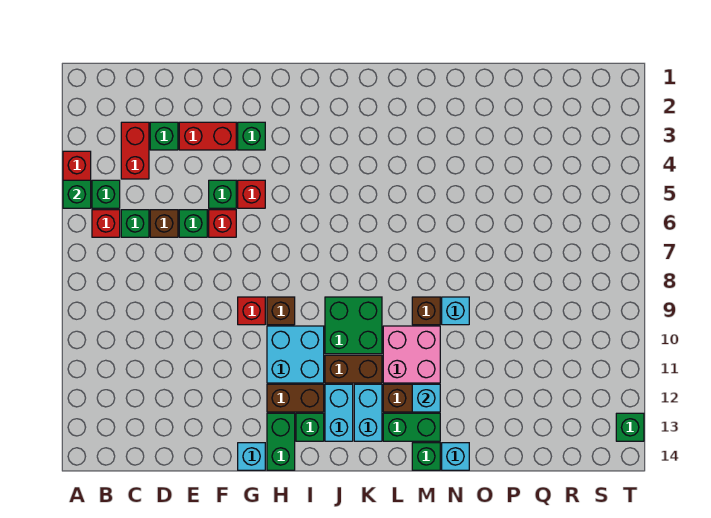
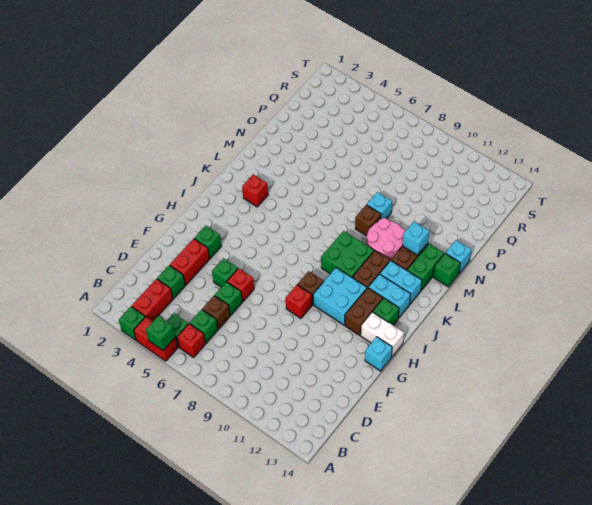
red brick C3:C4 level 1 -> red brick B3:C3 level 1
red brick G5 level 1 -> red brick K3 level 1
green brick H13:H14 level 1 -> white brick H13:H14 level 1
pink brick L10:M11 level 1 -> pink round brick L10:M11 level 1
green brick T13 level 1 -> green brick A3 level 1

